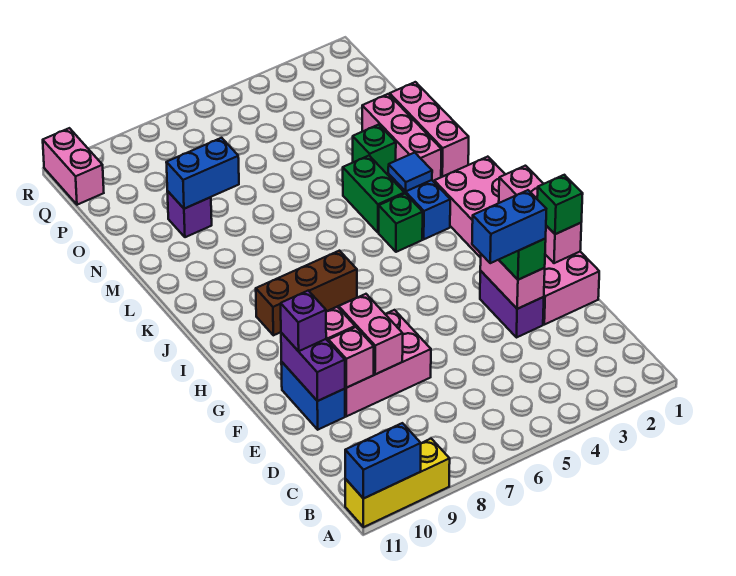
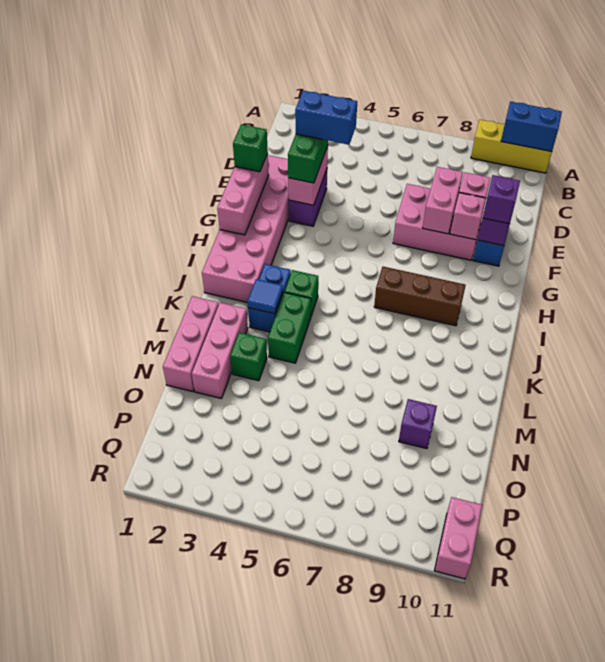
blue brick N8:N9 level 2 -> none

